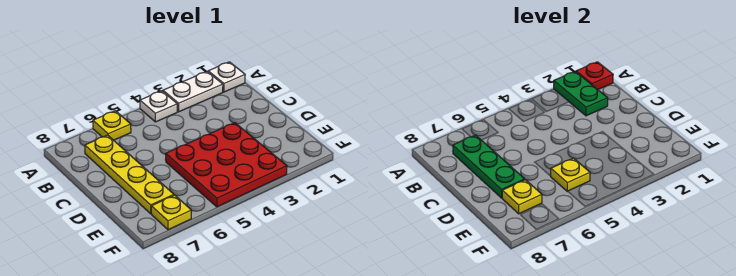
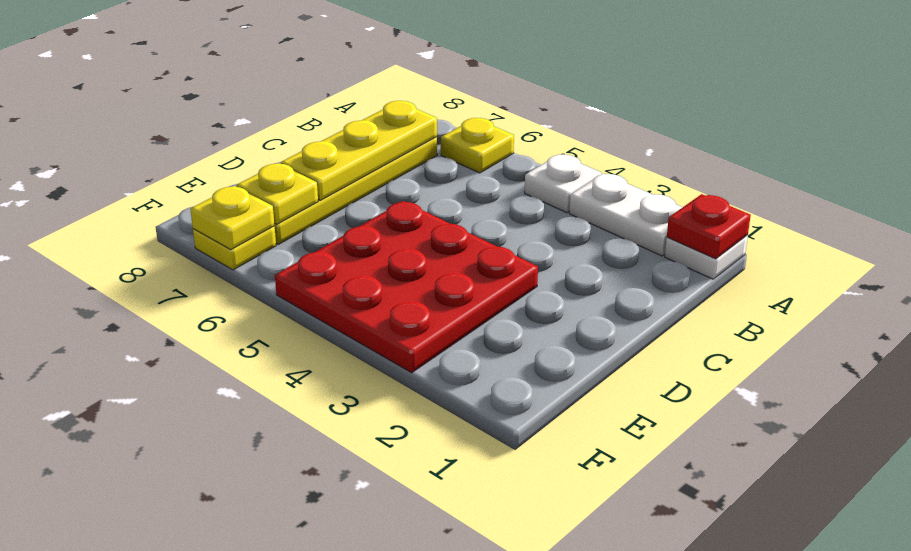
green plate A2:B2 level 2 -> none
green plate B7:D7 level 2 -> yellow plate B7:D7 level 2
yellow plate E5 level 2 -> yellow plate F7 level 2

